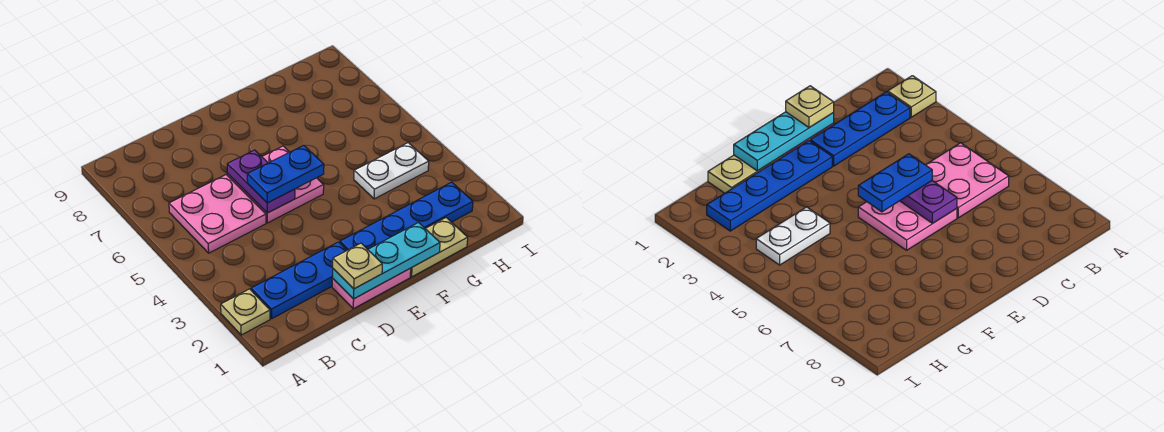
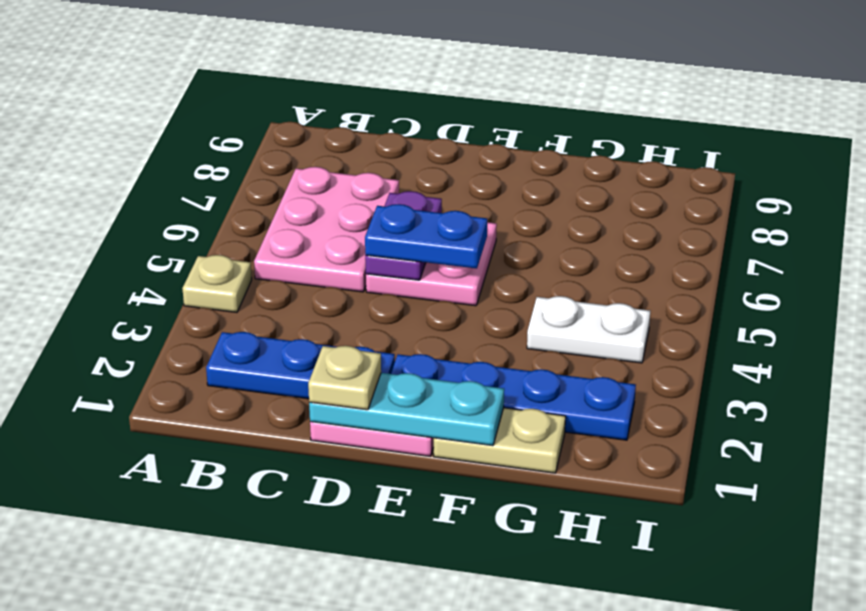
tan plate A2 level 1 -> tan plate A4 level 1
pink plate B5:C6 level 1 -> pink plate B5:C7 level 1

